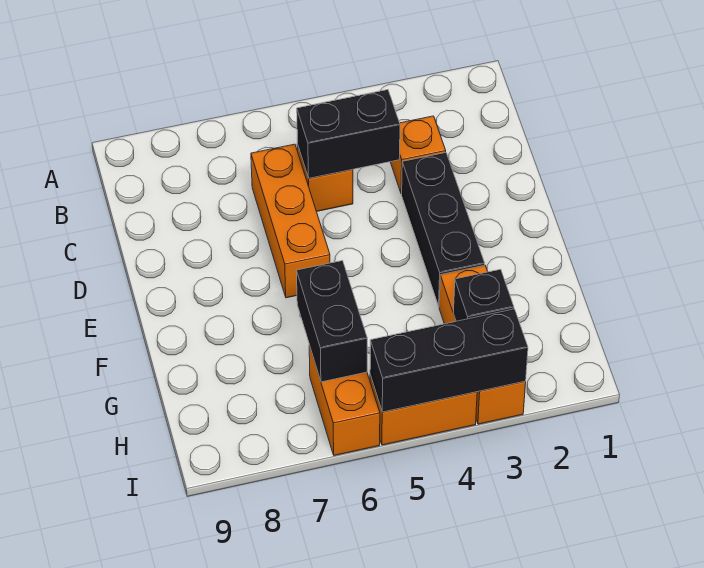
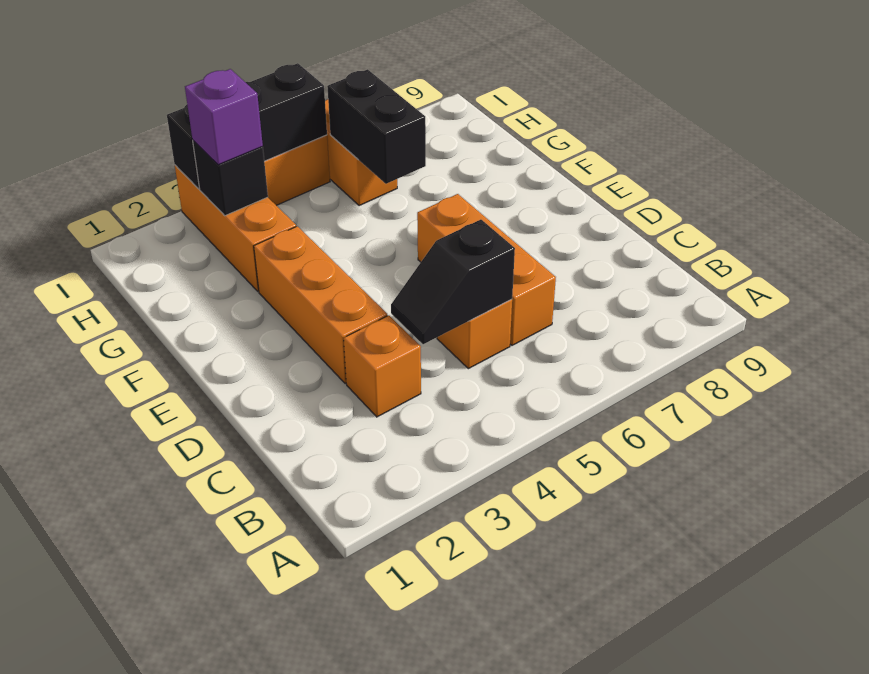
black brick C4:C5 level 2 -> black slope C4:C5 level 2 top 5
black brick D3:F3 level 1 -> orange brick D3:F3 level 1
none -> purple brick H3 level 3

